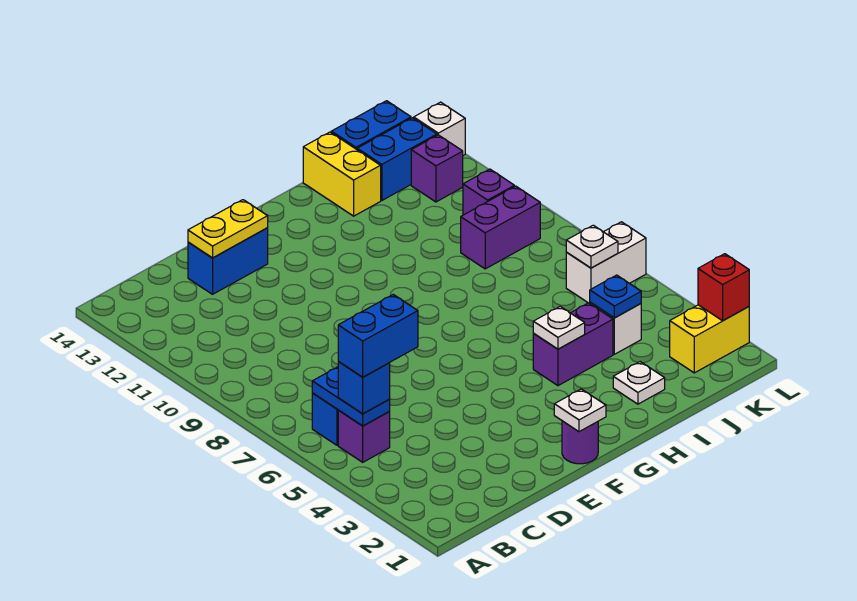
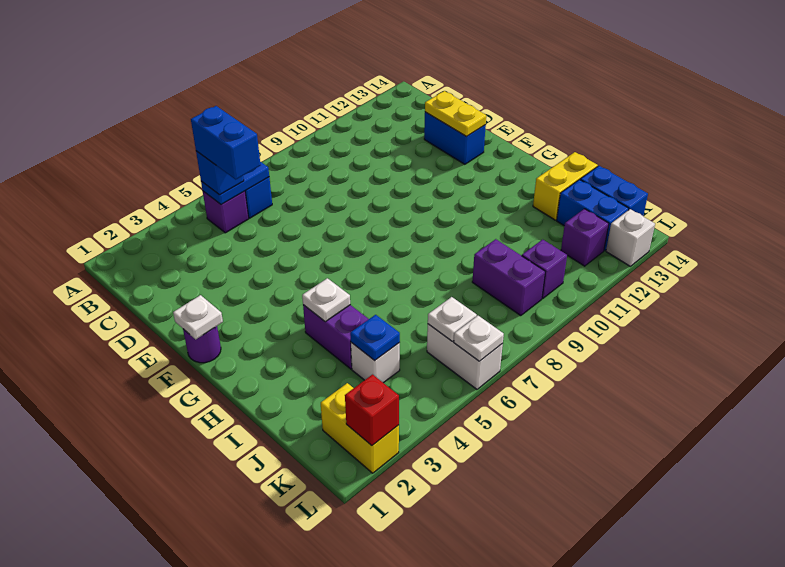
white plate I2 level 1 -> white plate L6 level 2

